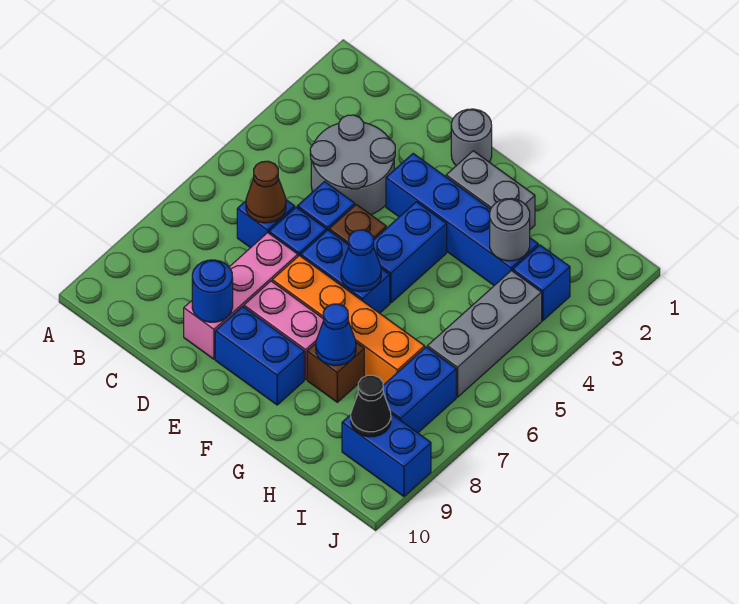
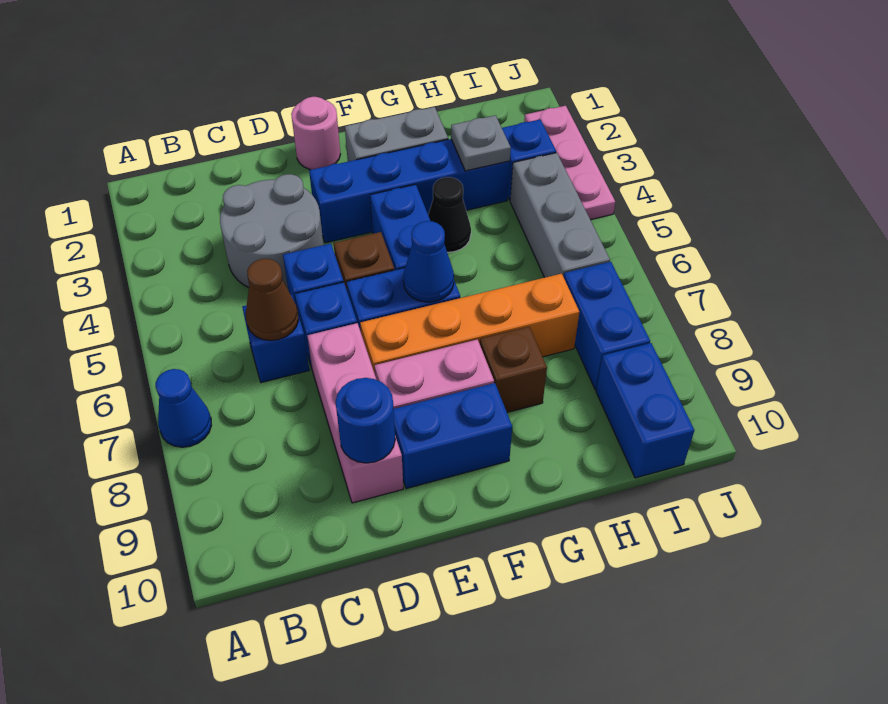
grey round brick E1 level 1 -> pink round brick E1 level 1
blue cone G8 level 2 -> blue cone A7 level 1
grey round brick H3 level 2 -> grey plate H3 level 2
blue brick I9:J9 level 1 -> blue brick I9:I10 level 1
black cone I9 level 2 -> black cone G4 level 1
none -> pink plate J2:J4 level 1

